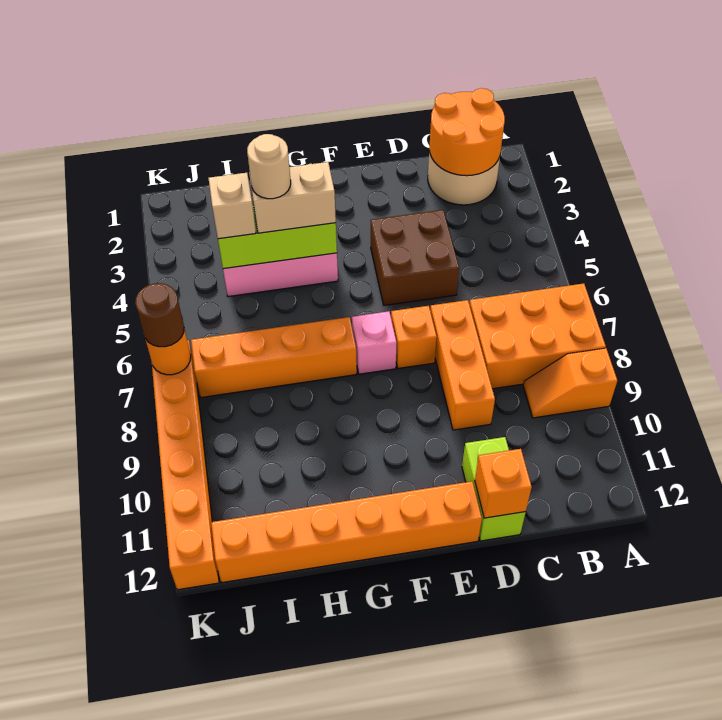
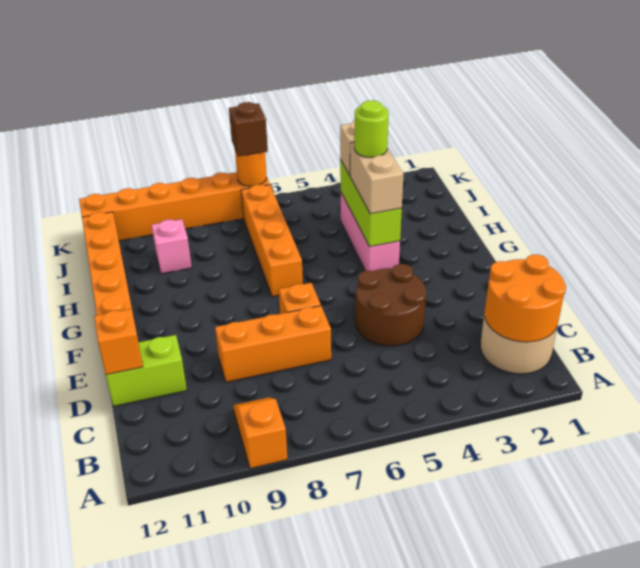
orange brick A7:C8 level 1 -> none
brown brick D4:E5 level 1 -> brown round brick D4:E5 level 1
pink brick F7 level 1 -> pink brick I10 level 1
tan round brick H4 level 4 -> lime round brick H4 level 4
brown round brick K7 level 3 -> brown brick K7 level 3

